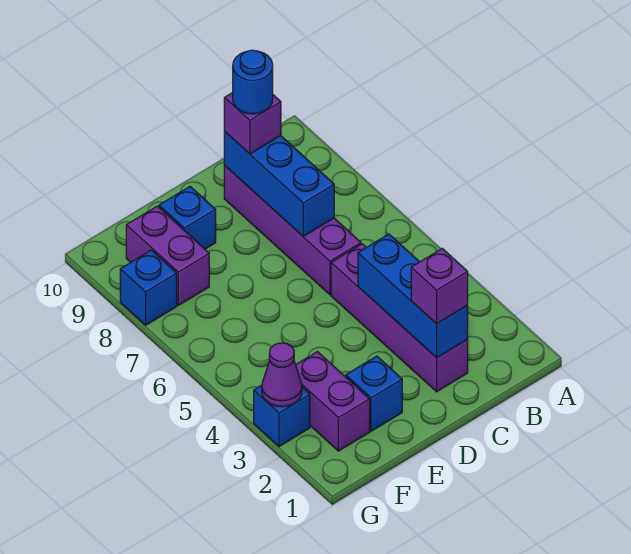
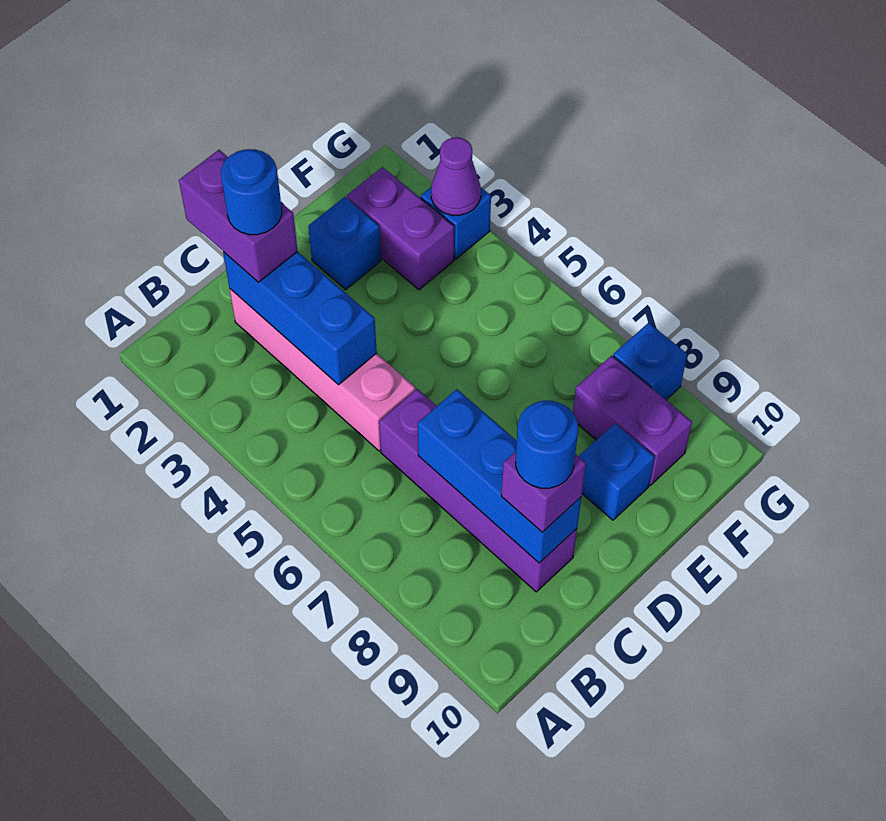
purple brick C2:C5 level 1 -> pink brick C2:C5 level 1
purple brick C2 level 3 -> purple brick C1:C2 level 3
none -> blue round brick C2 level 4

